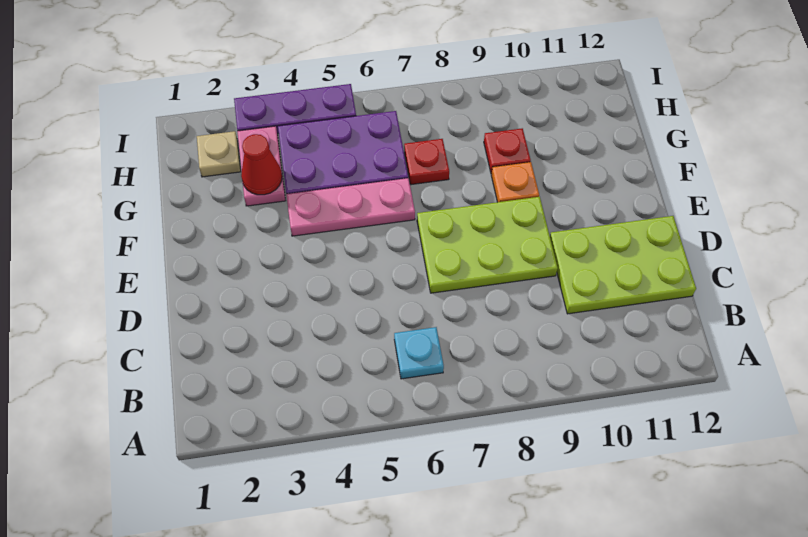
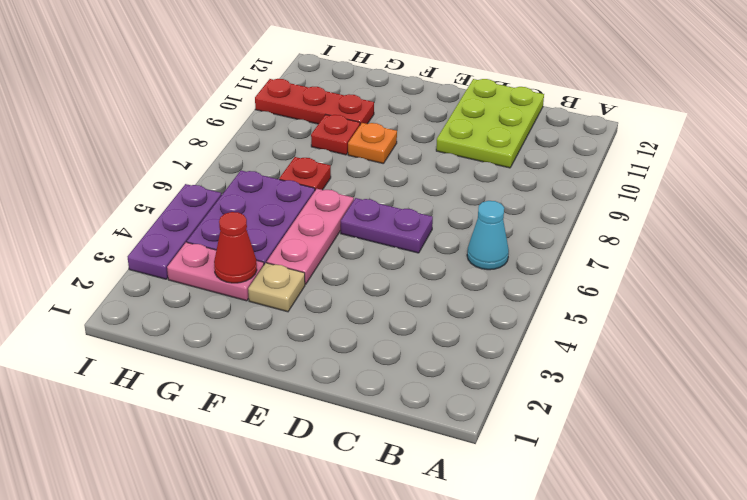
cyan plate B6 level 1 -> cyan cone B6 level 1
none -> purple plate D6:E6 level 1
lime plate D7:E9 level 1 -> none
none -> red plate G10:I10 level 1
tan plate H2 level 1 -> tan plate F3 level 1

